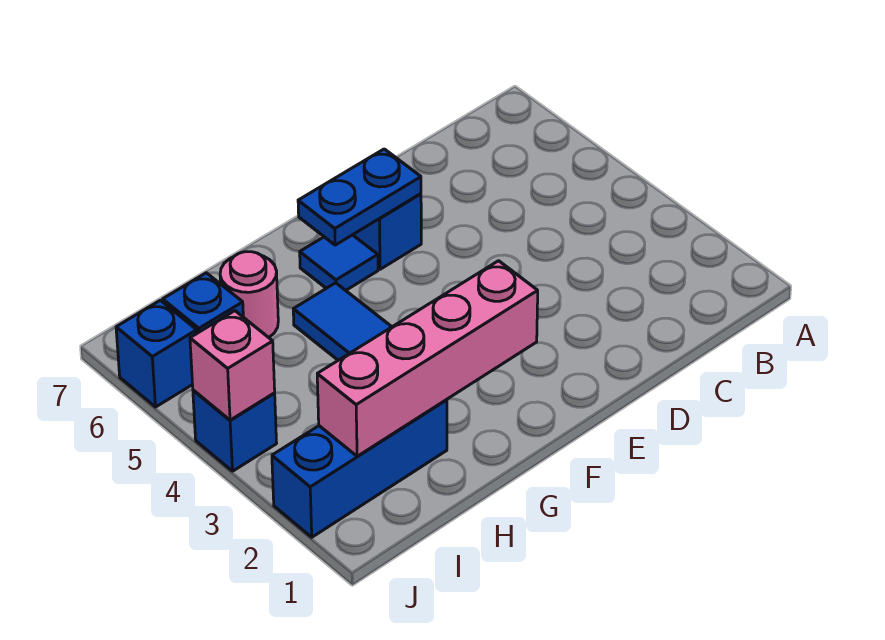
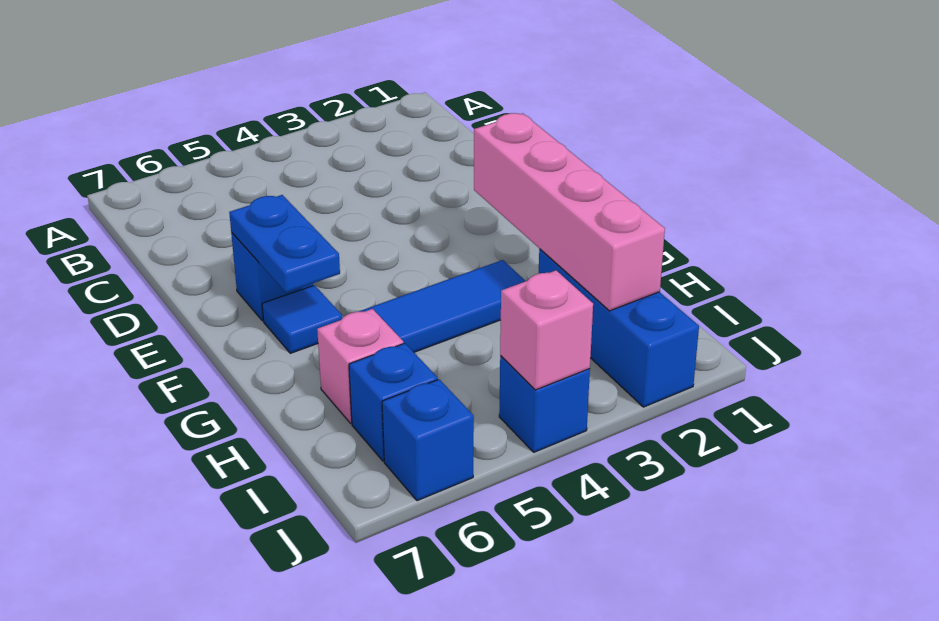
pink round brick H6 level 1 -> pink brick H6 level 1

